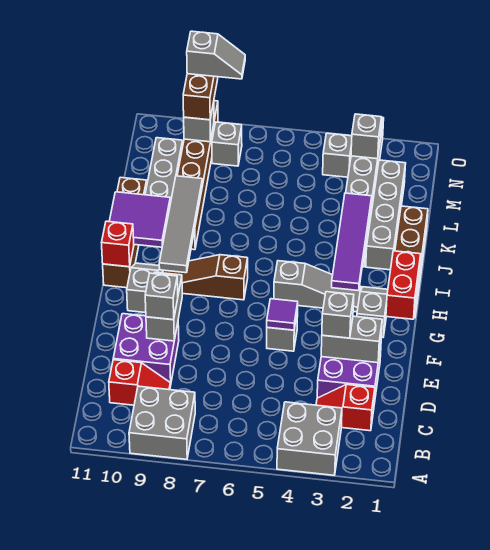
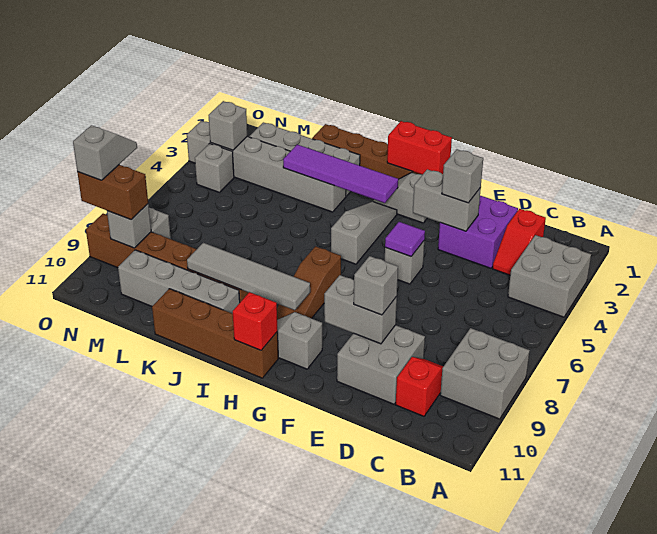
purple brick D9:E10 level 1 -> grey brick D9:E10 level 1
grey brick E2:E3 level 2 -> grey brick E3:F3 level 2
purple tile I10:J11 level 2 -> none

